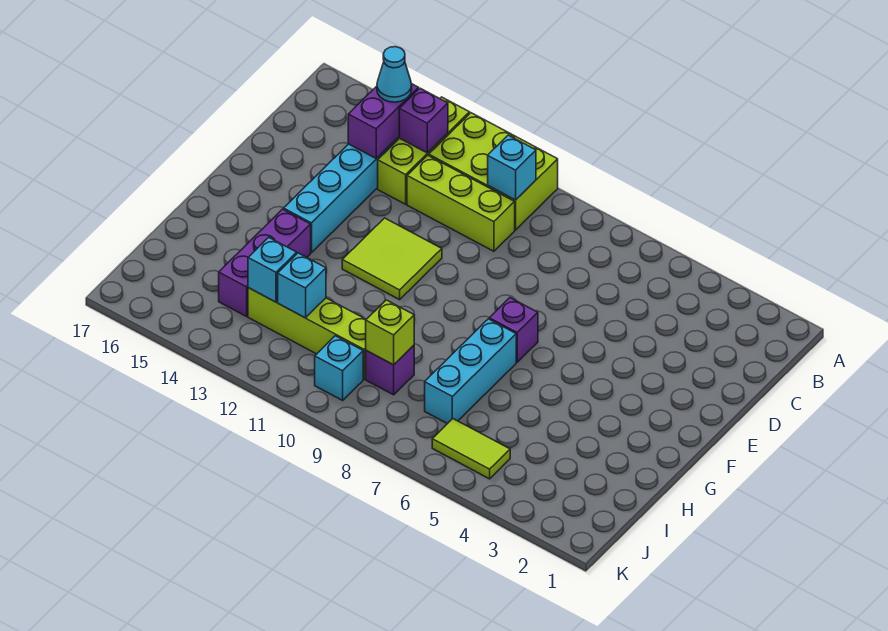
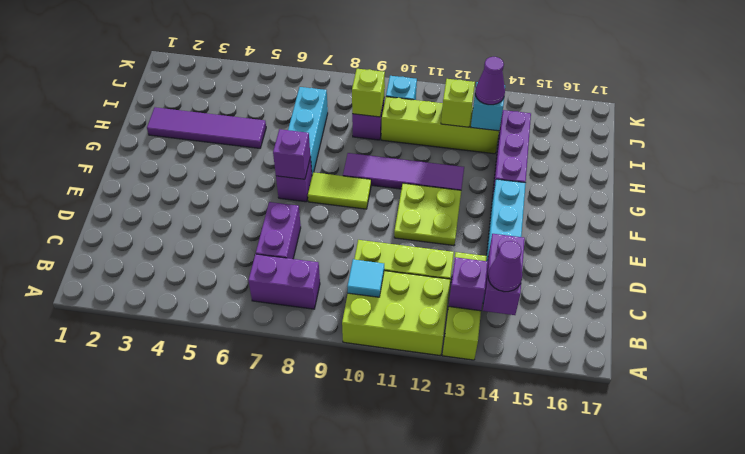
none -> purple brick B7:B8 level 1
cyan brick B10 level 2 -> cyan tile B10 level 2
cyan cone B14 level 3 -> purple cone B14 level 3
none -> purple brick C7:D7 level 1
lime tile E11:F12 level 1 -> lime plate E11:F12 level 1
none -> purple brick F7 level 2
none -> purple tile G9:G12 level 1
none -> purple tile H2:H5 level 1
cyan brick I12 level 2 -> lime brick I12 level 2
none -> purple cone I13 level 3
lime tile J5:J6 level 1 -> lime tile F8:F9 level 1

